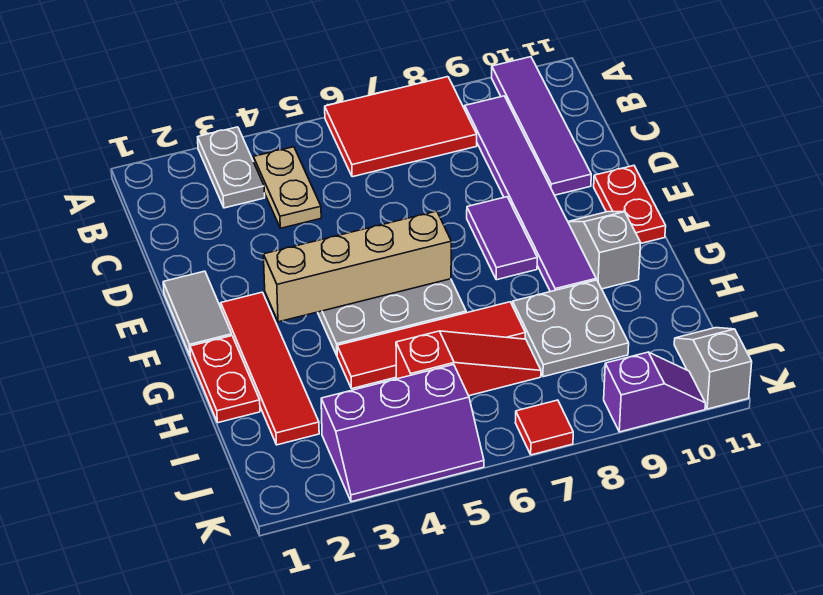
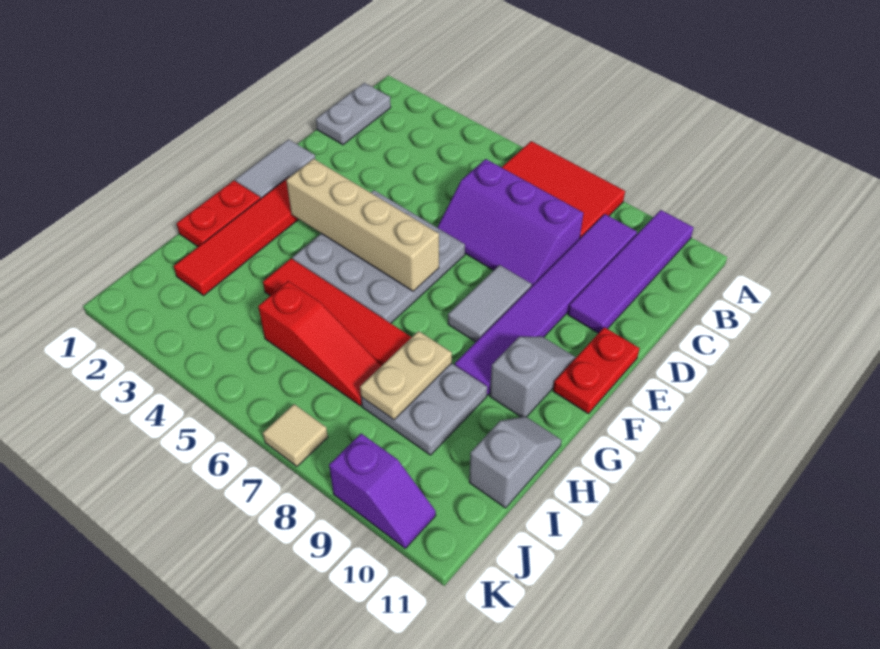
grey plate A3:B3 level 1 -> grey plate B1:C1 level 1
tan plate B4:C4 level 1 -> tan plate H8:I8 level 2
purple tile E8:F8 level 1 -> grey tile E8:F8 level 1
purple slope J3:K5 level 1 top J -> purple slope C6:D8 level 1 top C
grey slope J11:K11 level 1 top K -> grey slope H11:I11 level 1 top I
red tile K7 level 1 -> tan tile K7 level 1

